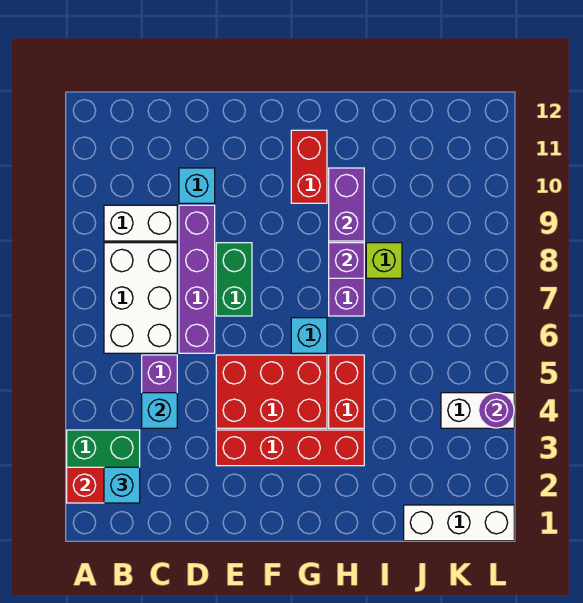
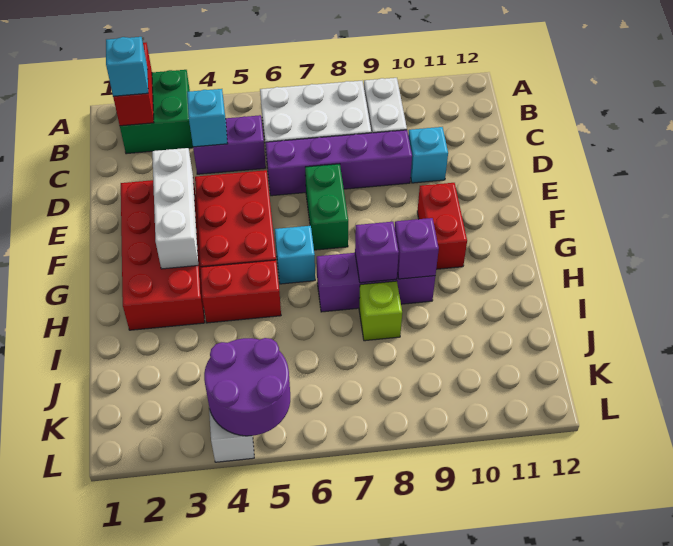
red brick E3:H3 level 1 -> red brick E2:H3 level 1
green brick E7:E8 level 1 -> green brick E7:F7 level 1
red brick G10:G11 level 1 -> red brick F10:G10 level 1
purple brick H9:H10 level 2 -> purple brick H9 level 2
white brick J1:L1 level 1 -> white brick E3:G3 level 2
purple round brick L4 level 2 -> purple round brick K4:L5 level 2

